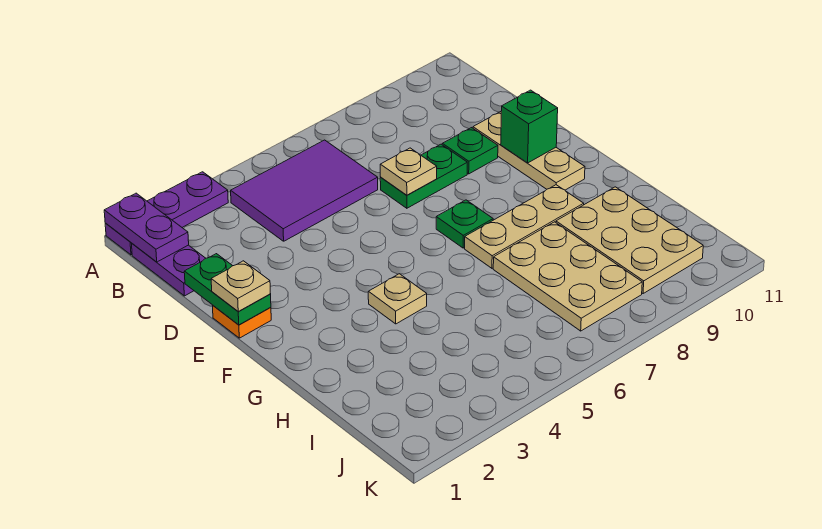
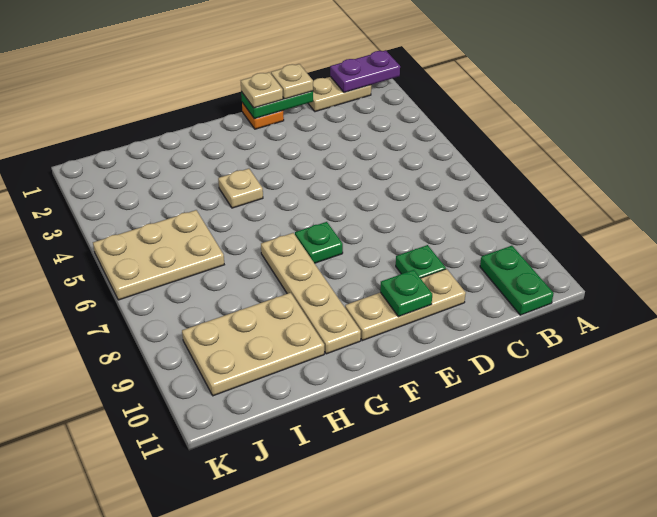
purple plate A1:A3 level 1 -> none
purple plate B1:C1 level 1 -> tan plate B1:C1 level 1
purple tile B4:C6 level 1 -> none
green plate D7:D8 level 1 -> green plate B10:B11 level 1
tan plate D7 level 2 -> tan plate D1 level 3
green brick E10 level 2 -> green plate E10 level 2
tan plate G7:G9 level 1 -> tan plate G7:G10 level 1
tan plate H7:J8 level 1 -> tan plate I5:K6 level 1

